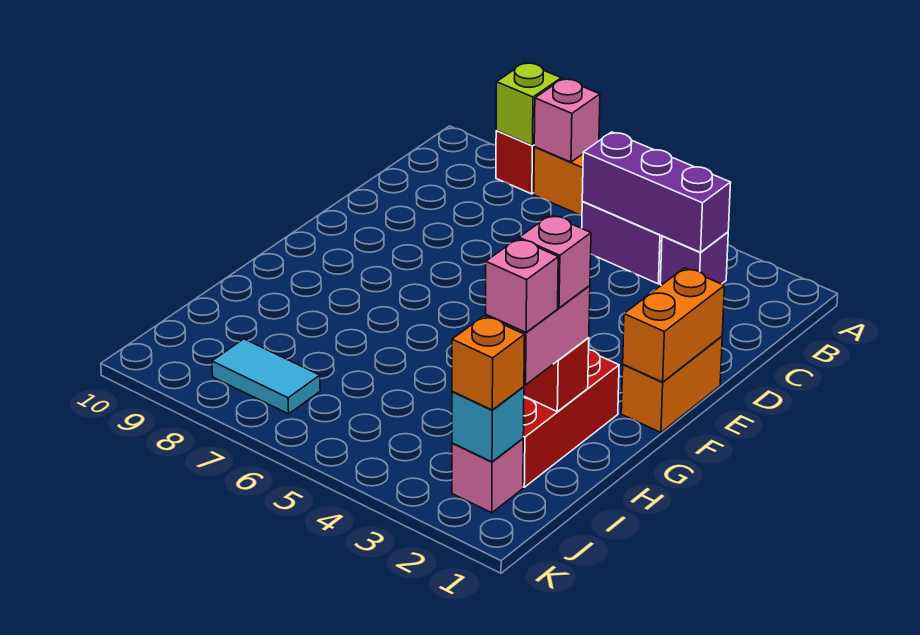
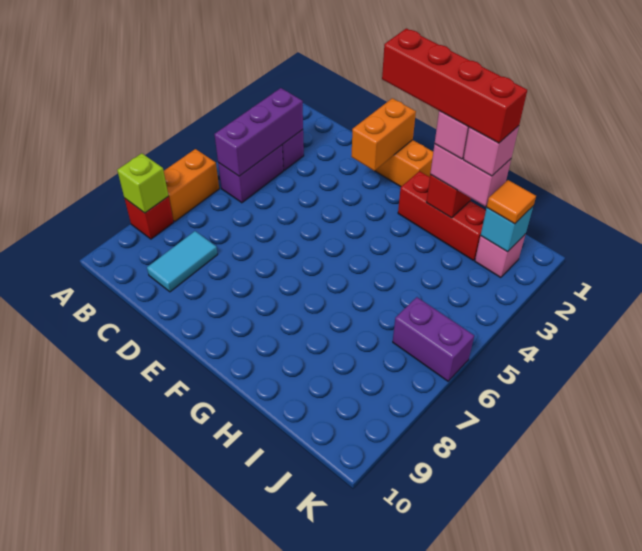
pink brick A7 level 2 -> none
orange brick E1:F1 level 2 -> orange brick E1:E2 level 2
none -> red brick F2:I2 level 5
orange brick J2 level 3 -> orange tile J2 level 3
none -> purple brick J6:K6 level 1
cyan tile J7:J8 level 1 -> cyan tile C8:C9 level 1

